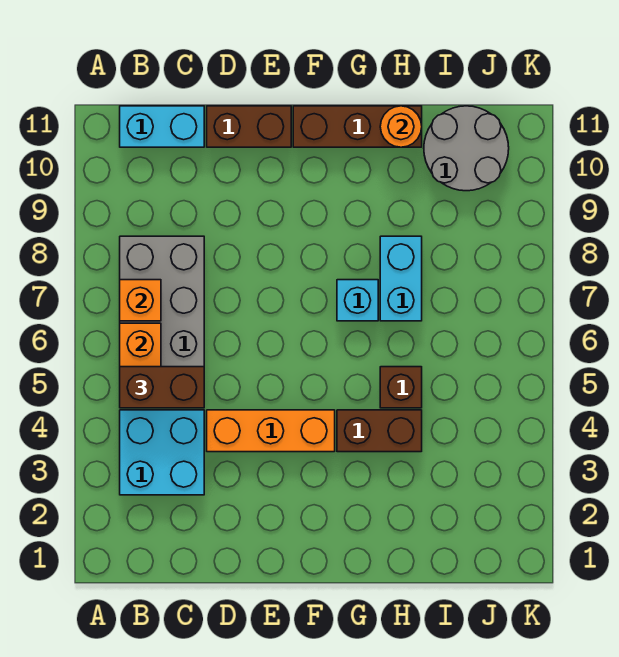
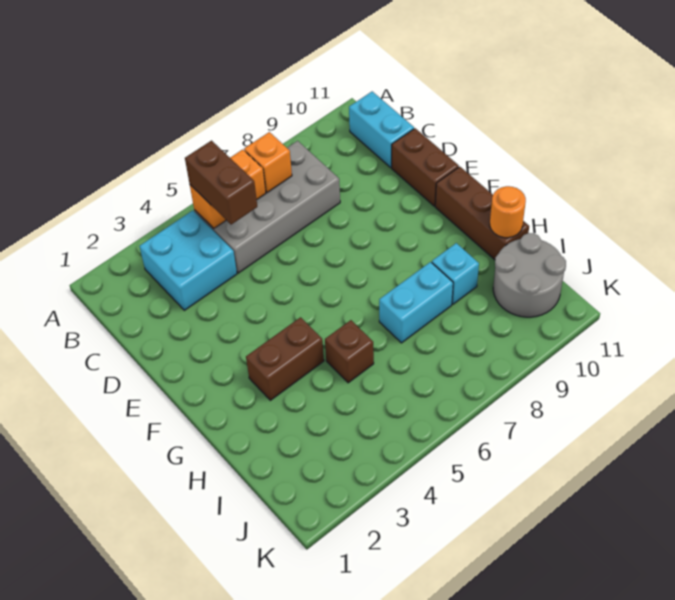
orange brick D4:F4 level 1 -> none
brown brick G4:H4 level 1 -> brown brick G3:G4 level 1
cyan brick G7 level 1 -> cyan brick H9 level 1

